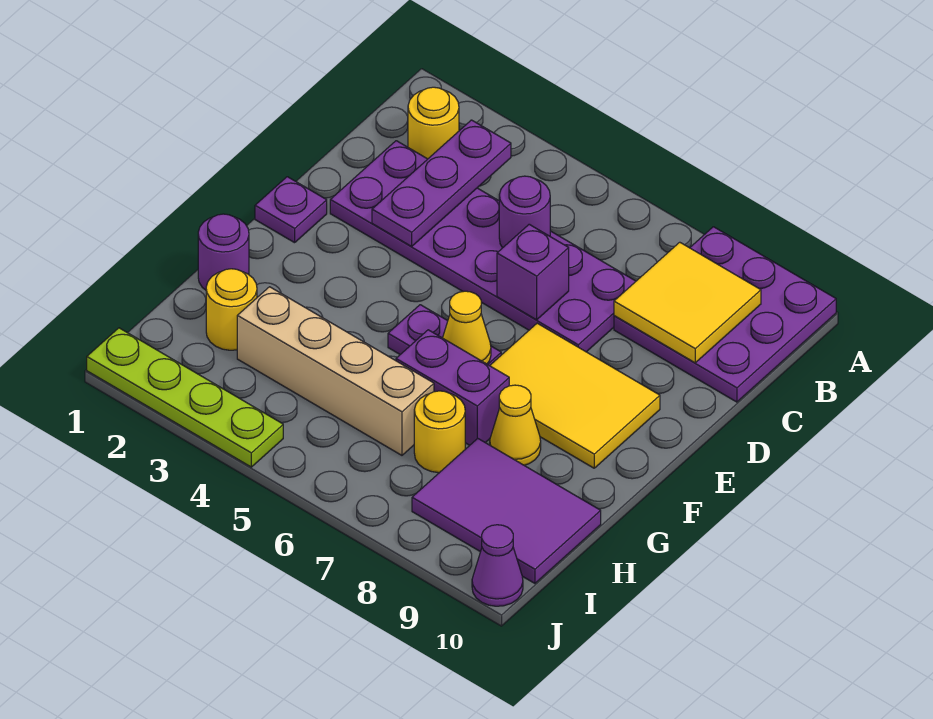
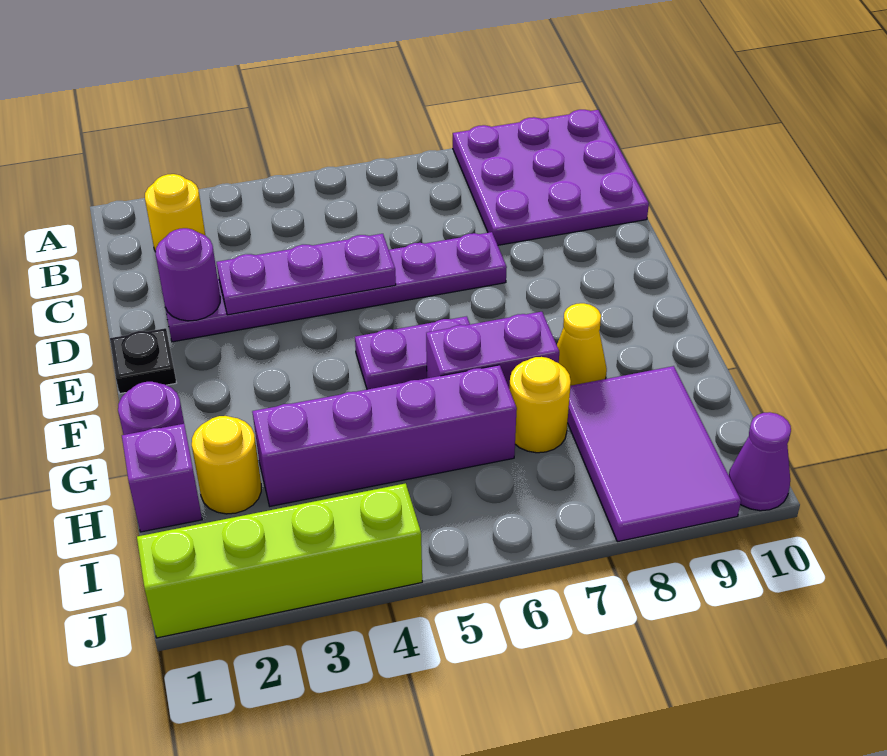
purple plate B3:D3 level 2 -> purple plate D3:D5 level 2
yellow tile B8:C9 level 2 -> none
purple plate C2:D7 level 1 -> purple plate D2:D7 level 1
purple round brick C5 level 2 -> purple round brick D2 level 2
purple brick D6 level 2 -> purple brick H1 level 1
purple plate E1 level 1 -> black plate E1 level 1
yellow tile E7:F9 level 1 -> none
yellow cone F6 level 2 -> none
tan brick H3:H6 level 1 -> purple brick H3:H6 level 1
purple tile H8:I10 level 1 -> purple tile H8:J9 level 1
lime plate J1:J4 level 1 -> lime brick J1:J4 level 1

